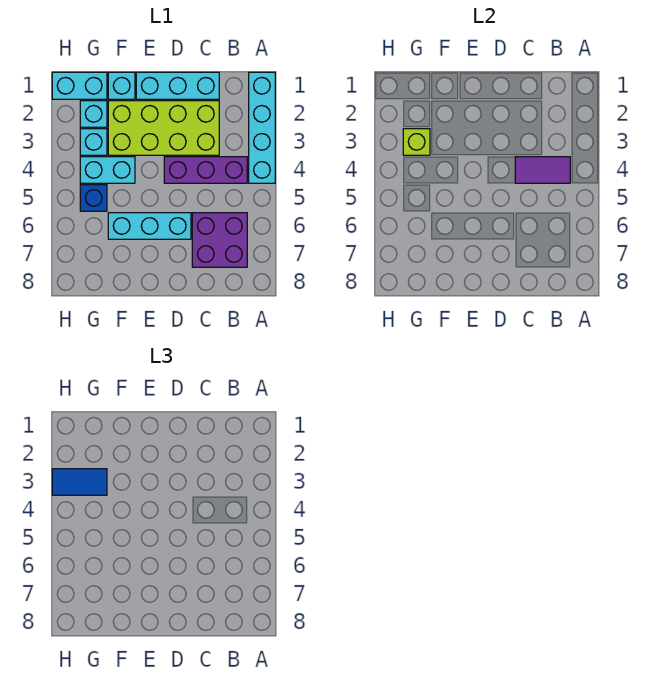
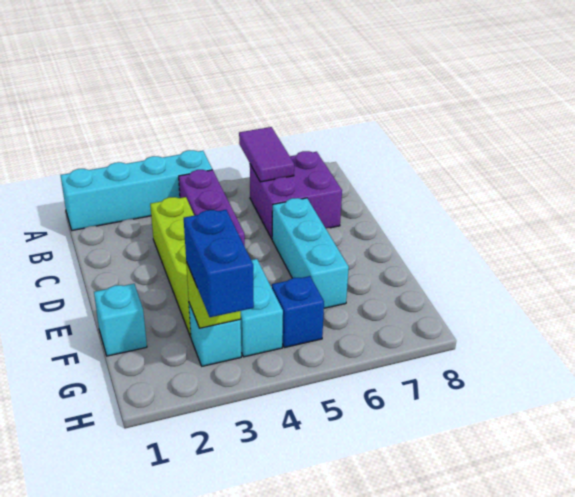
purple tile B4:C4 level 2 -> purple tile A6:B6 level 2
cyan brick C1:E1 level 1 -> none
lime brick C2:F3 level 1 -> lime brick C3:F3 level 1
cyan brick G1:H1 level 1 -> none
cyan brick G2 level 1 -> none
blue tile G3:H3 level 3 -> blue brick G3:H3 level 3

